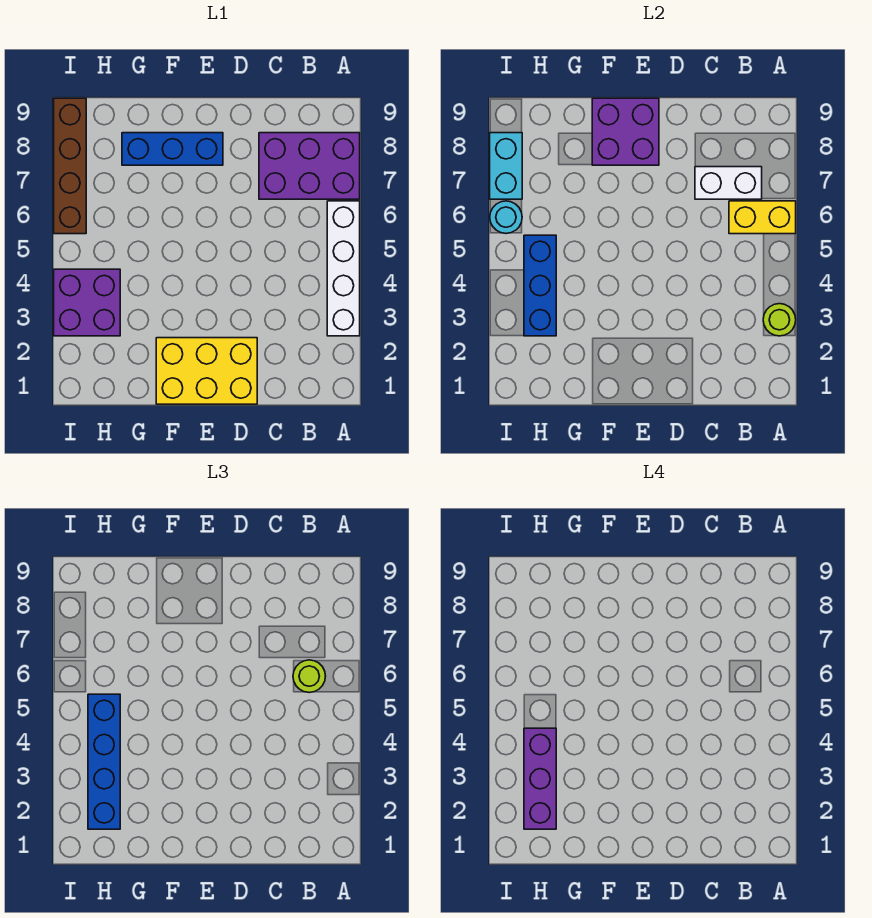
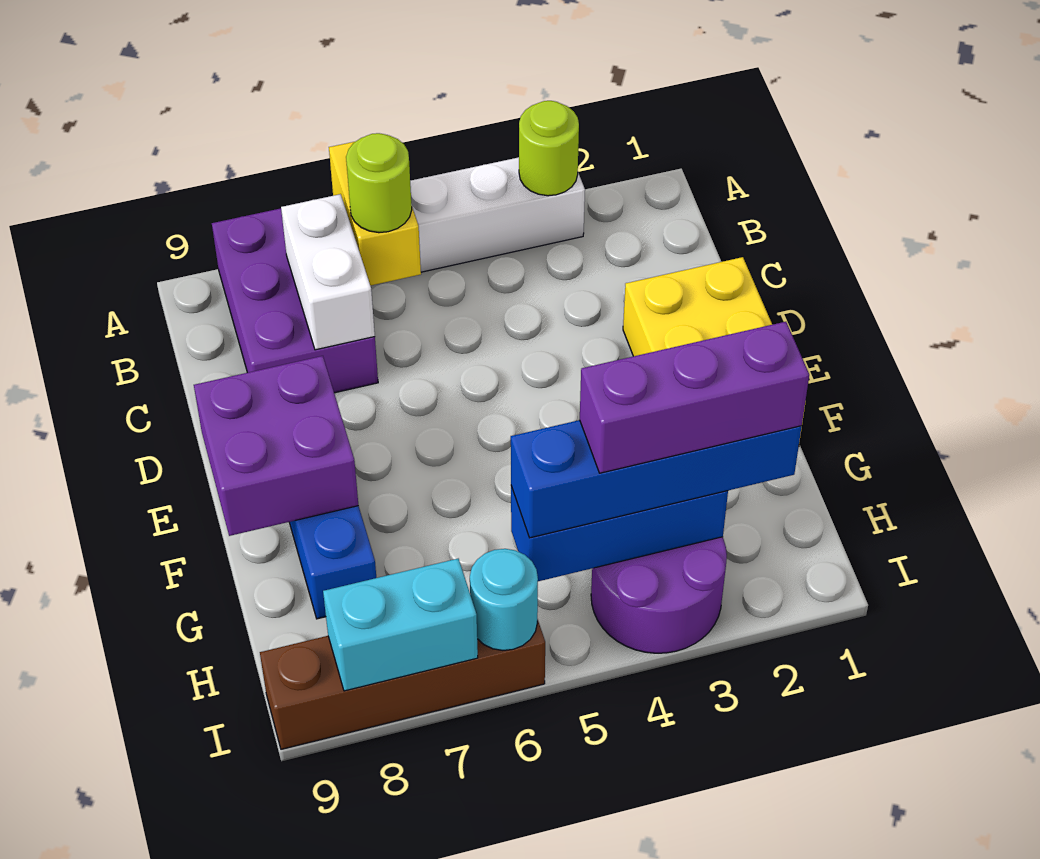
purple brick H3:I4 level 1 -> purple round brick H3:I4 level 1

